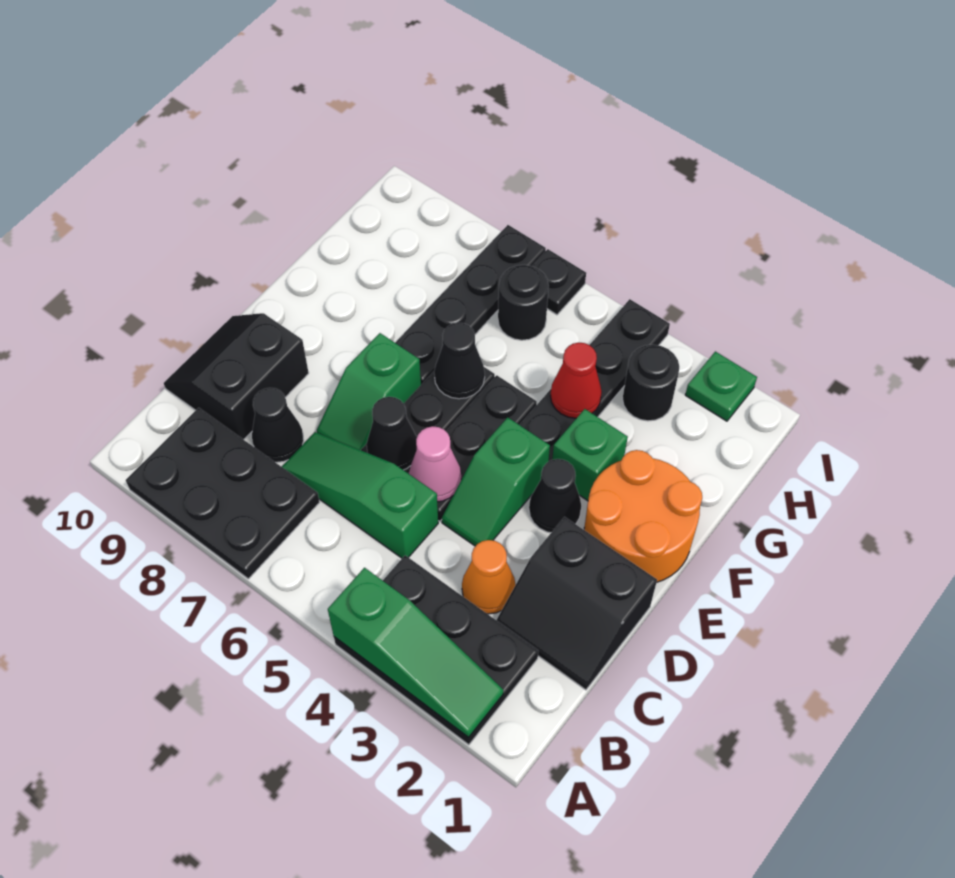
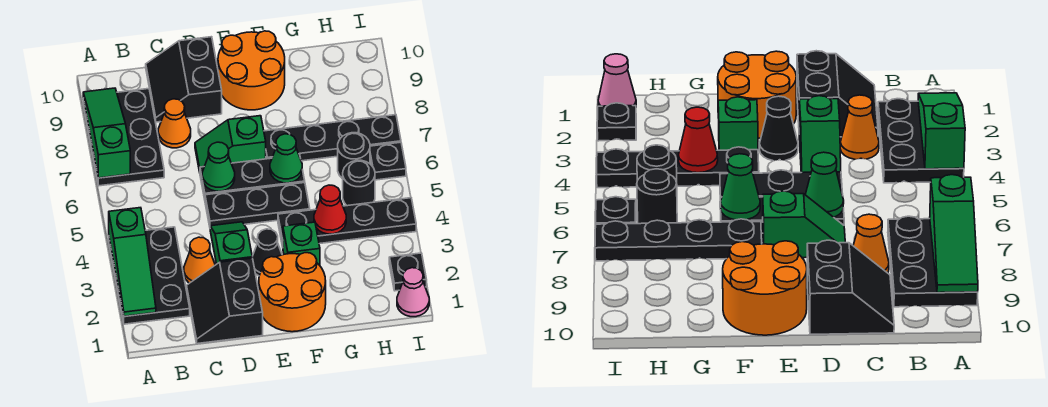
green slope C5:C7 level 1 top 5 -> green slope A7:A9 level 2 top 7
black cone C8 level 1 -> orange cone C8 level 1
black slope C9:D10 level 1 top 9 -> black slope C9:D10 level 1 top D
green slope D4:E4 level 1 top E -> green slope D3:D4 level 1 top 3
pink cone D5 level 2 -> pink cone I1 level 1
black cone D6 level 2 -> green cone D6 level 2
none -> orange round brick E9:F10 level 1
black cone F6 level 2 -> green cone F6 level 2
black round brick H3 level 1 -> black round brick H5 level 1
green plate I2 level 1 -> black plate I2 level 1

